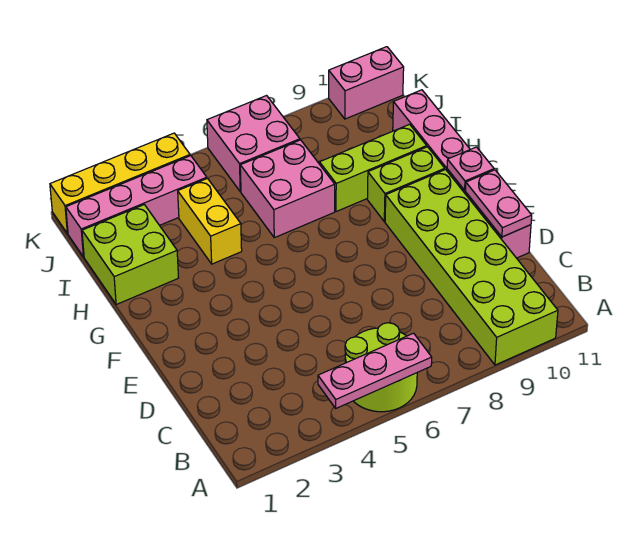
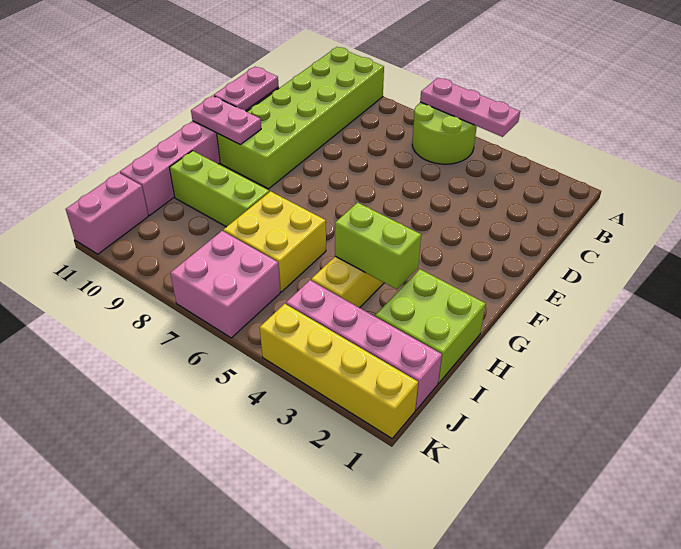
pink plate F11 level 2 -> pink plate F10:F11 level 2
lime brick G9:G10 level 1 -> lime brick H3:H4 level 2
pink brick H6:I7 level 1 -> yellow brick H6:I7 level 1
pink brick K10:K11 level 1 -> pink brick J11:K11 level 1

